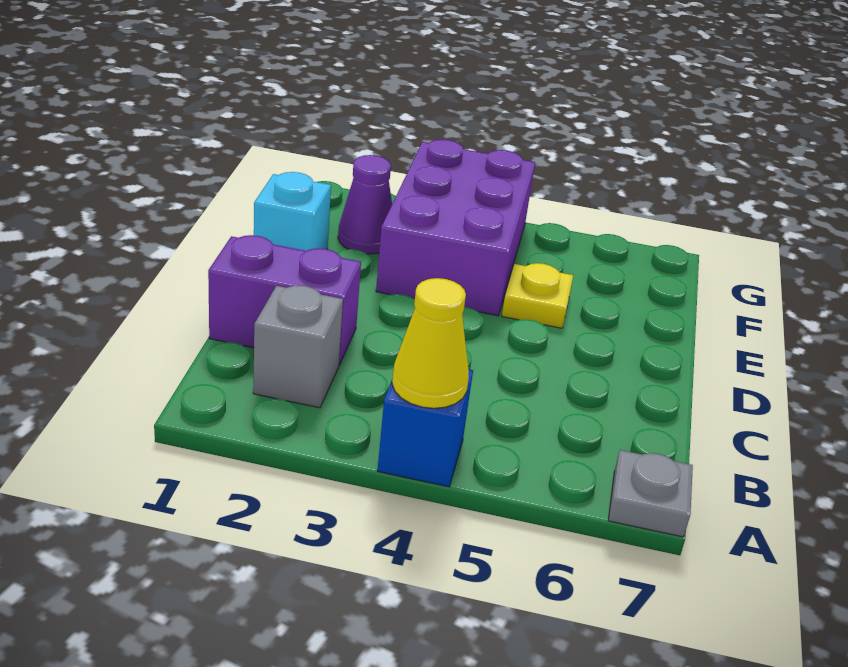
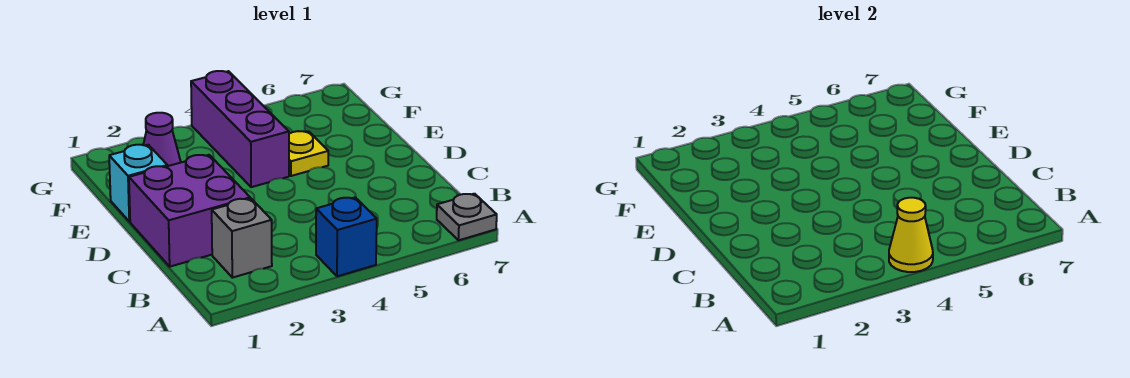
purple brick C1:C2 level 1 -> purple brick C1:D2 level 1
purple brick E3:G4 level 1 -> purple brick E4:G4 level 1

